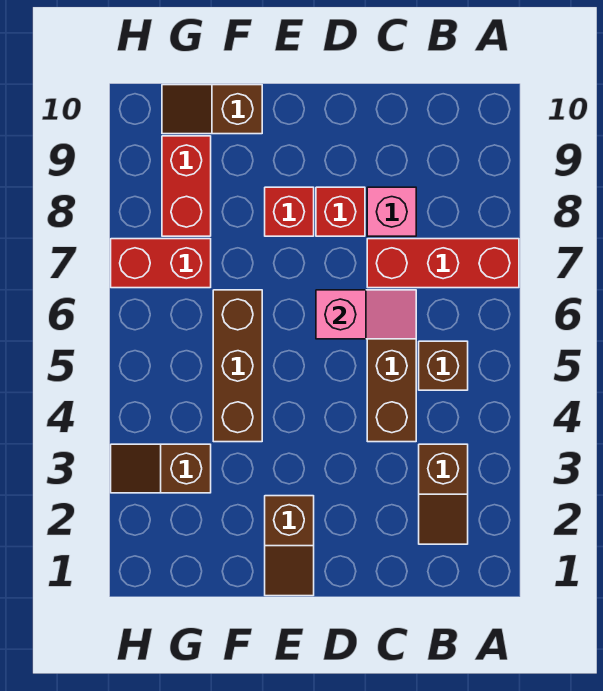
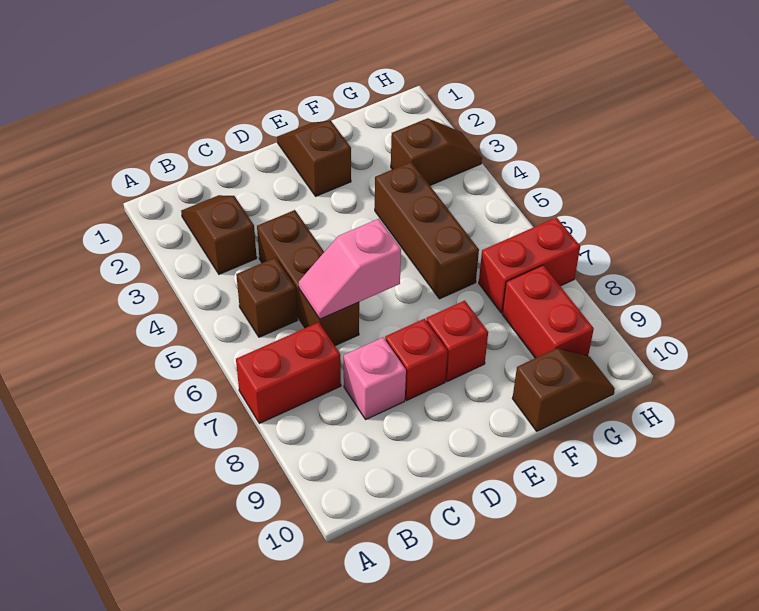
red brick A7:C7 level 1 -> red brick A7:B7 level 1

